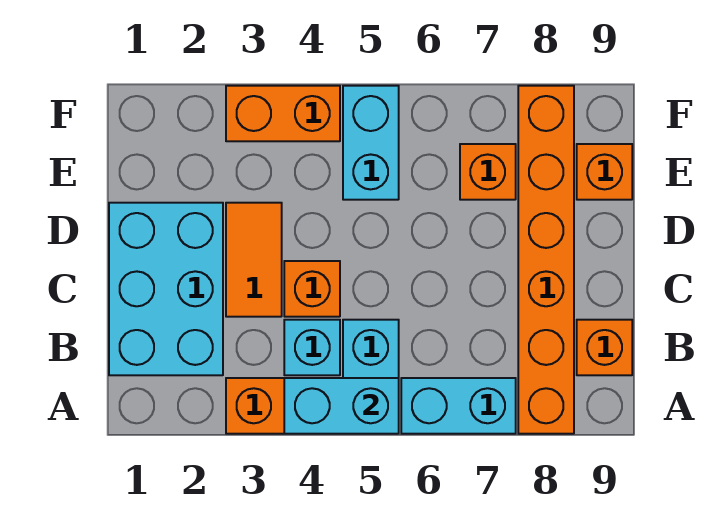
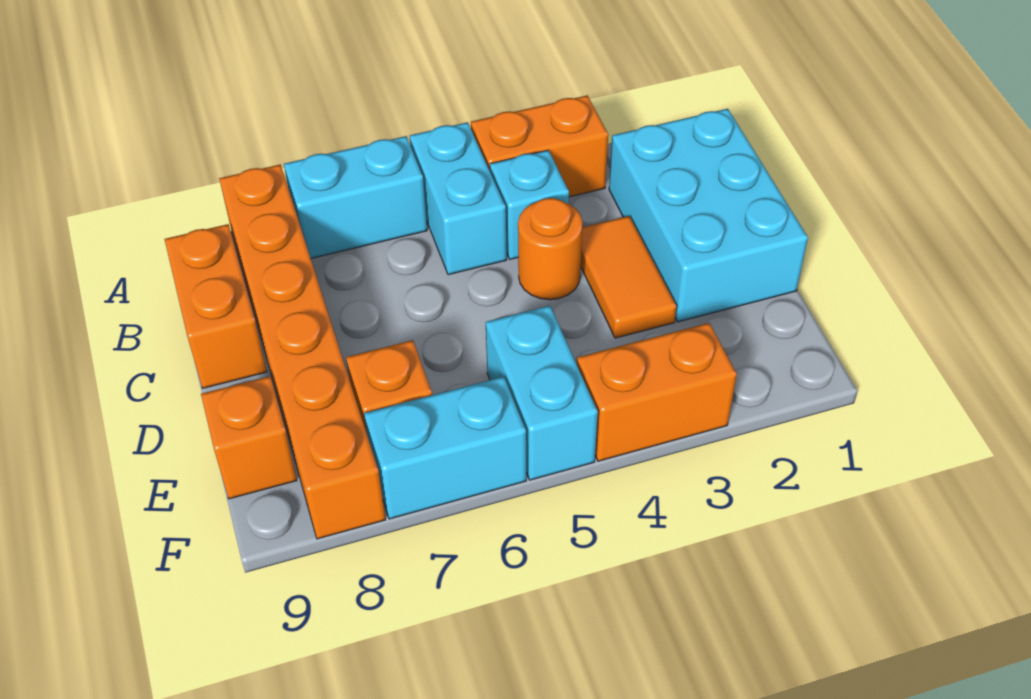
cyan brick A4:A5 level 2 -> cyan brick F6:F7 level 1
orange brick B9 level 1 -> orange brick B9:C9 level 1
orange brick C4 level 1 -> orange round brick C4 level 1

